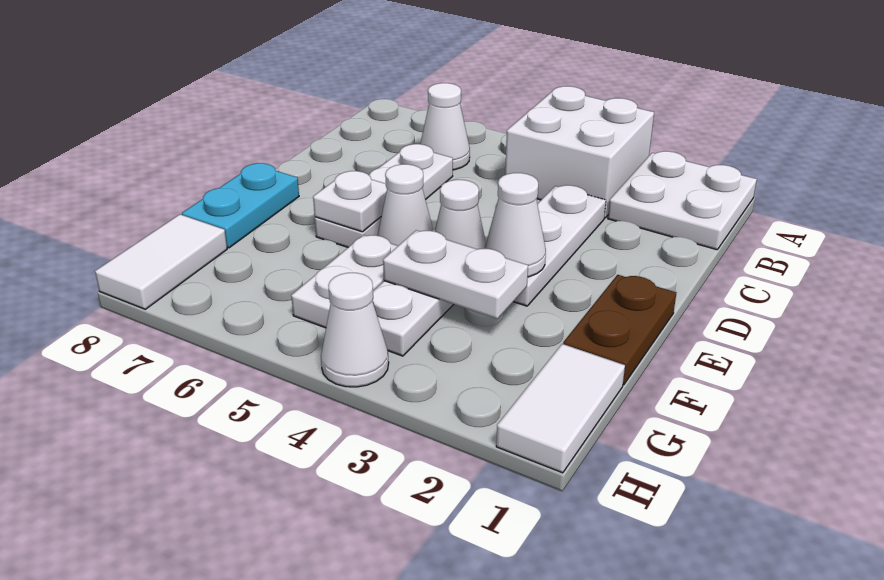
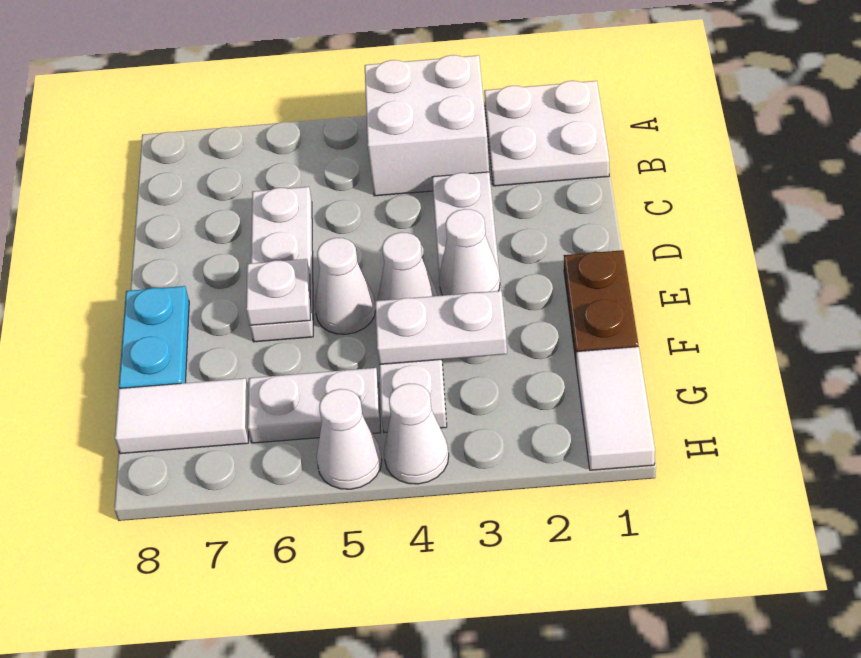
white cone B6 level 1 -> white cone H5 level 1
white plate F5:G5 level 1 -> white plate G5:G6 level 1
white tile G8:H8 level 1 -> white tile G7:G8 level 1

